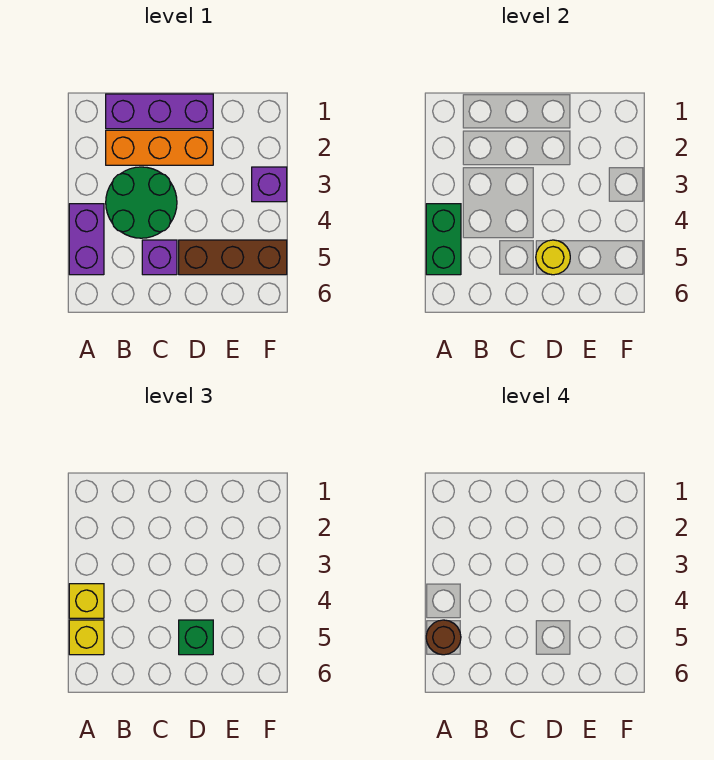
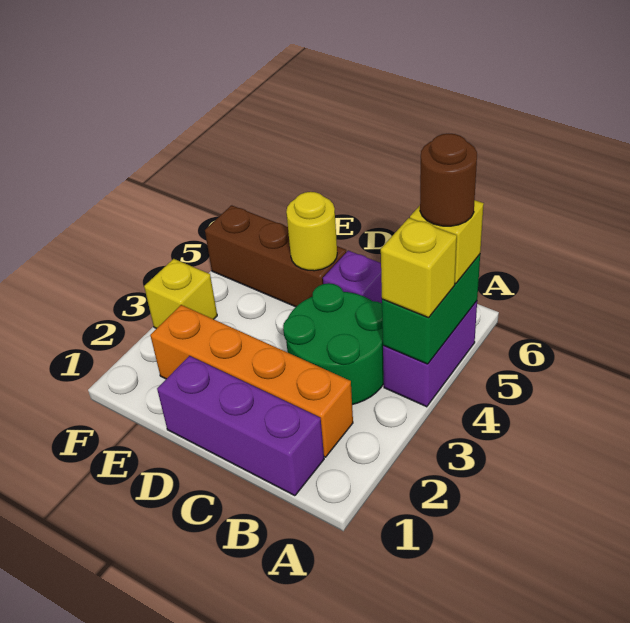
orange brick B2:D2 level 1 -> orange brick B2:E2 level 1
green brick D5 level 3 -> none
purple brick F3 level 1 -> yellow brick F3 level 1

